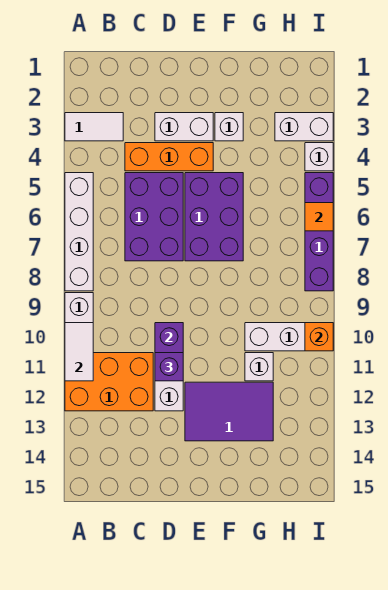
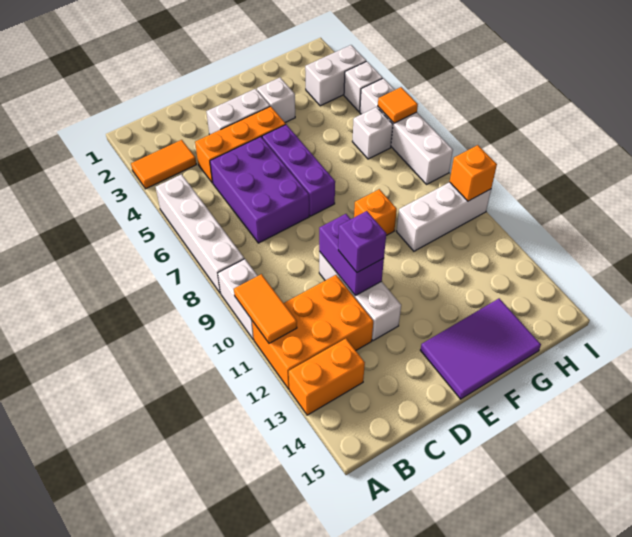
white tile A3:B3 level 1 -> orange tile A3:B3 level 1
white tile A10:A11 level 2 -> orange tile A10:A11 level 2
none -> orange brick A13:B13 level 1
purple brick E5:F7 level 1 -> purple brick E5:E7 level 1
purple tile E12:G13 level 1 -> purple tile E14:G15 level 1
none -> orange brick F9 level 1
white brick G11 level 1 -> white brick H6 level 1
purple brick I5:I8 level 1 -> white brick I5:I8 level 1

